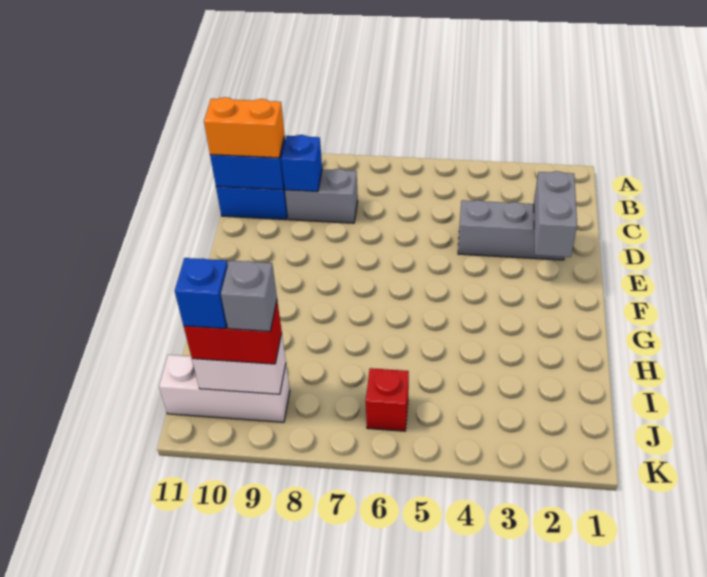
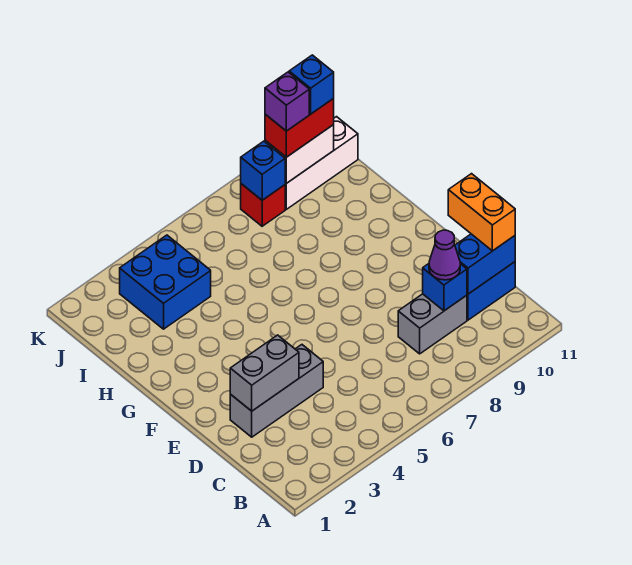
none -> purple cone C9 level 3
orange brick C10:C11 level 3 -> orange brick C11:D11 level 3
grey brick D2:E2 level 2 -> grey brick D2:D3 level 2
none -> blue brick I3:J4 level 1
red brick J6 level 1 -> red brick J8 level 1
none -> blue brick J8 level 2
grey brick J9 level 4 -> purple brick J9 level 4

